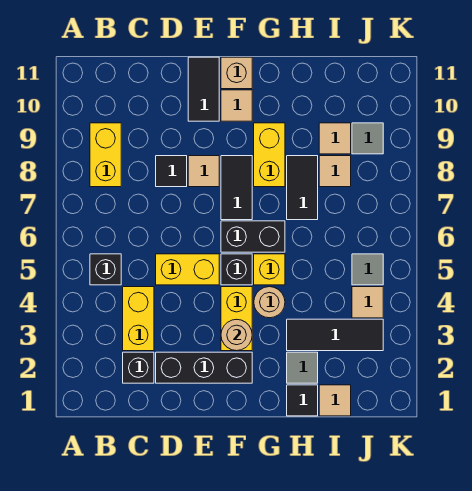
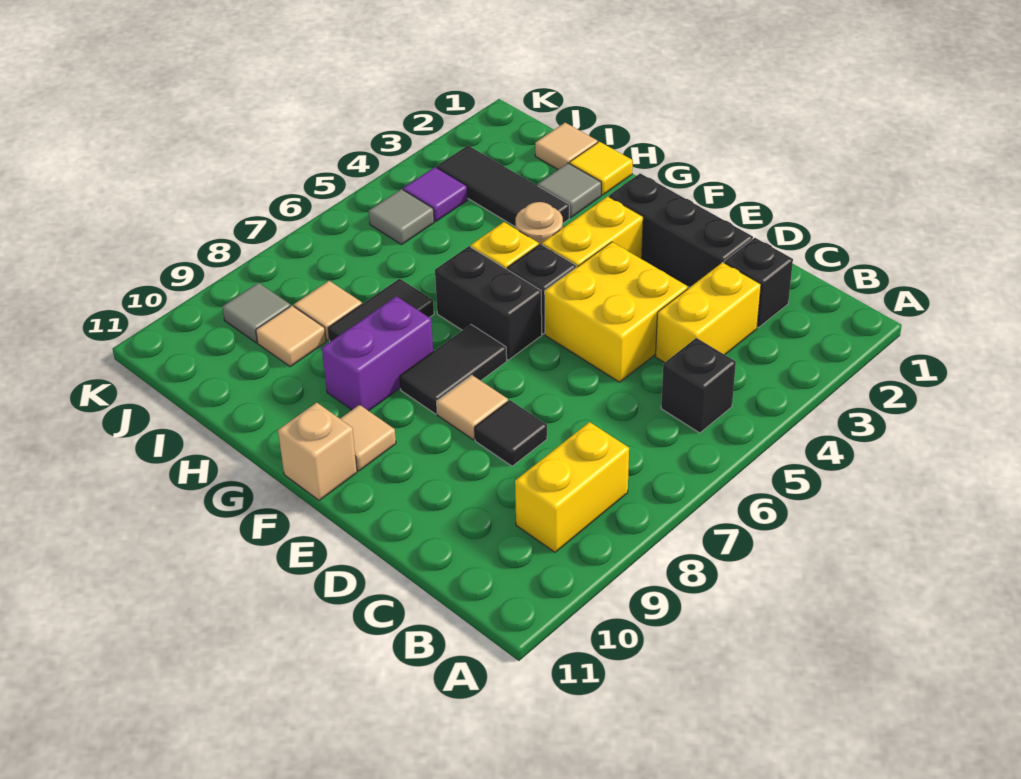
yellow brick D5:E5 level 1 -> yellow brick D4:E5 level 1
black tile E10:E11 level 1 -> none
tan round brick F3 level 2 -> none
yellow brick G8:G9 level 1 -> purple brick G8:G9 level 1
black tile H1 level 1 -> yellow tile H1 level 1
tan tile J4 level 1 -> purple tile J4 level 1

